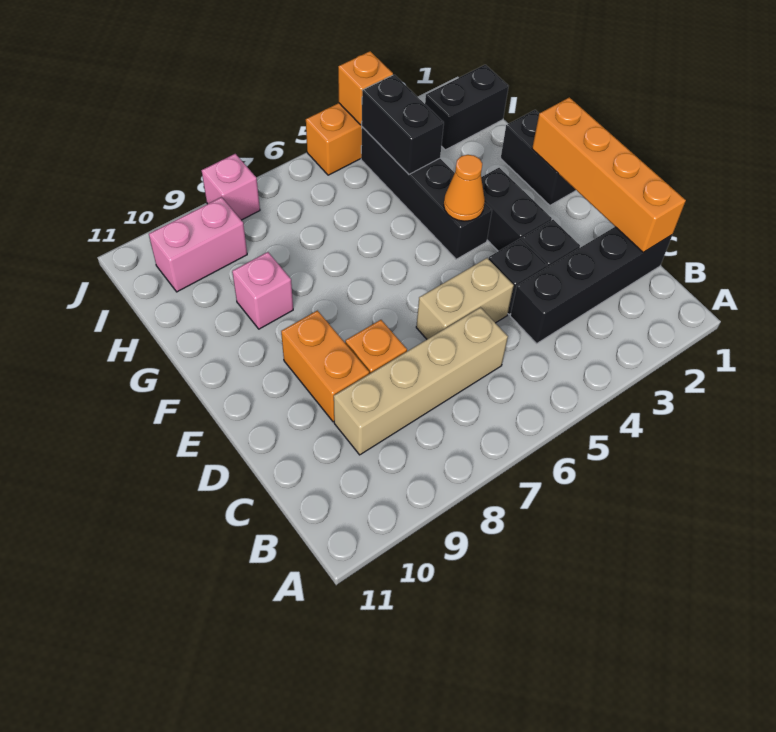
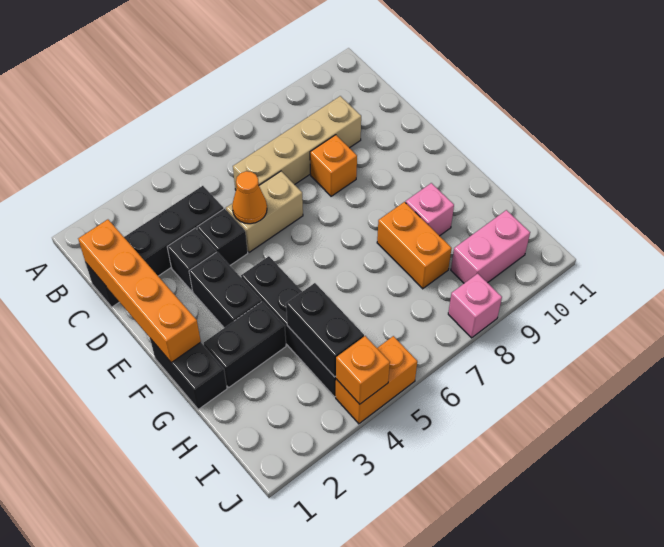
orange brick D9:E9 level 1 -> orange brick G8:H8 level 1
orange cone F4 level 2 -> orange cone D5 level 2
black brick I1:I2 level 1 -> black brick G2:G3 level 1

